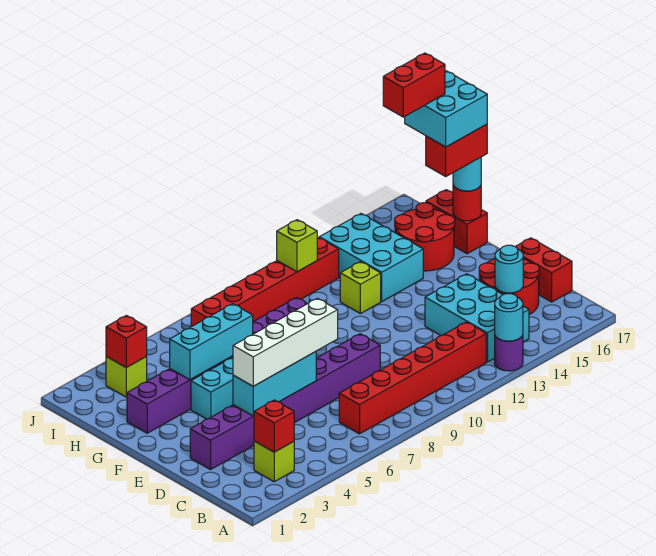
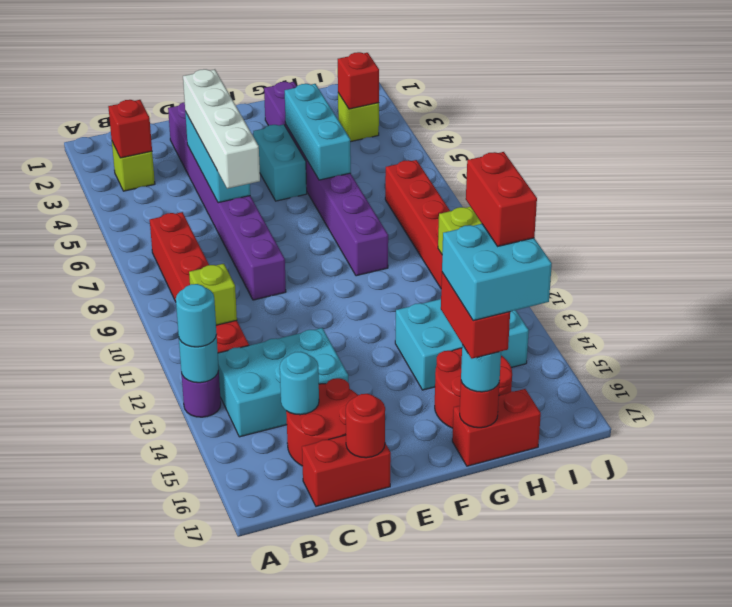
none -> cyan round brick A13 level 3
none -> red round brick D17 level 2
lime brick G12 level 1 -> lime brick B11 level 2

